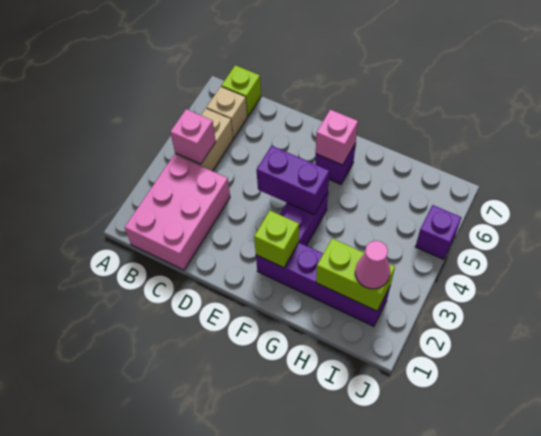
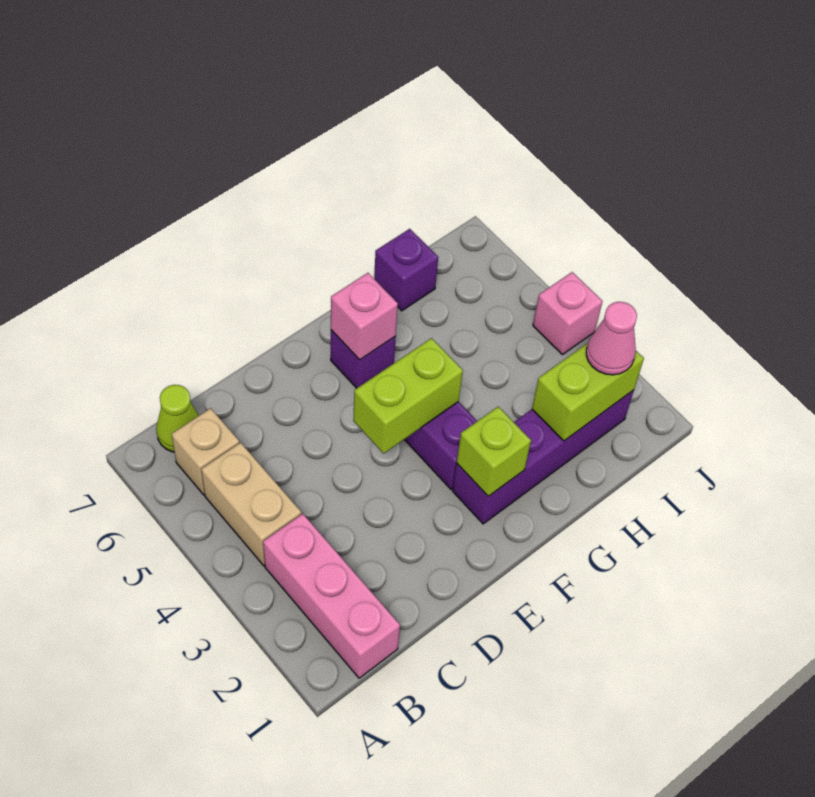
pink brick B1:C3 level 1 -> pink brick B1:B3 level 1
pink brick B4 level 2 -> pink brick J4 level 1
lime brick B7 level 1 -> lime cone B7 level 1
purple brick E4:F4 level 2 -> lime brick E4:F4 level 2
purple brick J5 level 1 -> purple brick H7 level 1

